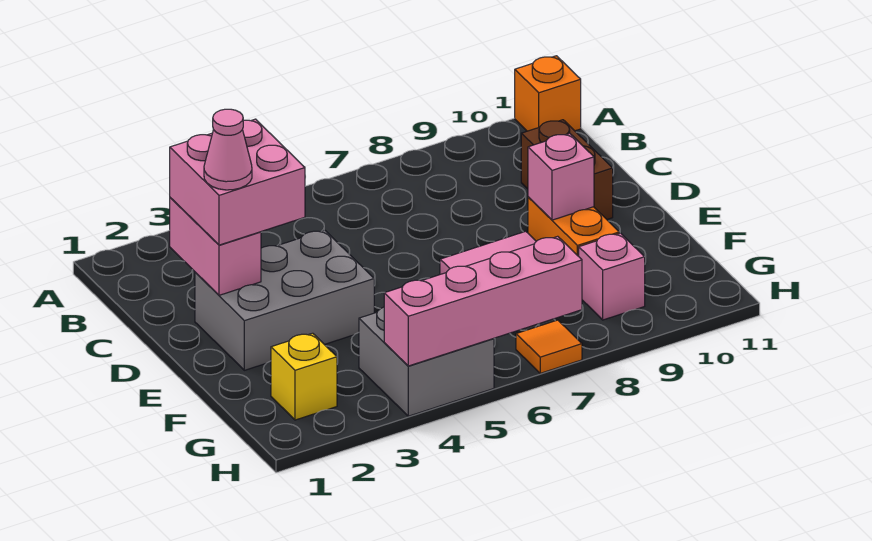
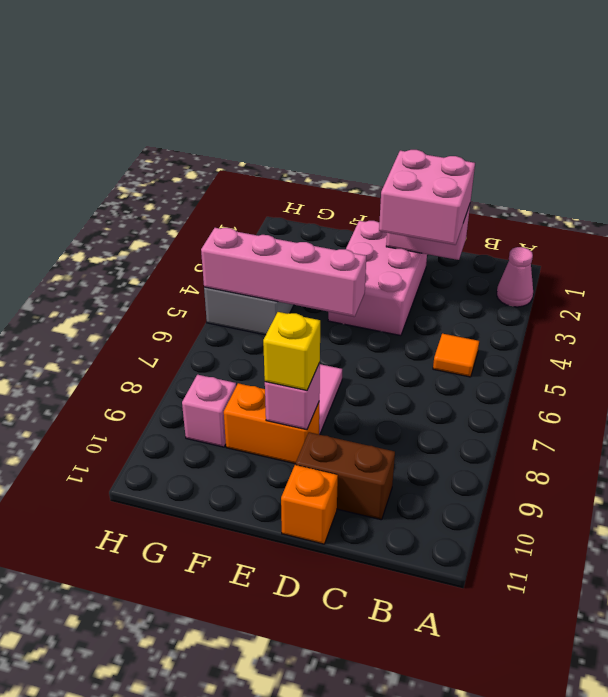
orange brick A11 level 1 -> orange brick D11 level 1
grey brick D2:E4 level 1 -> pink brick D2:E4 level 1
pink cone D2 level 4 -> pink cone A2 level 1
yellow brick G2 level 1 -> yellow brick E9 level 3
pink brick H4:H7 level 2 -> pink brick E5:H5 level 2
orange tile H7 level 1 -> orange tile B5 level 1

